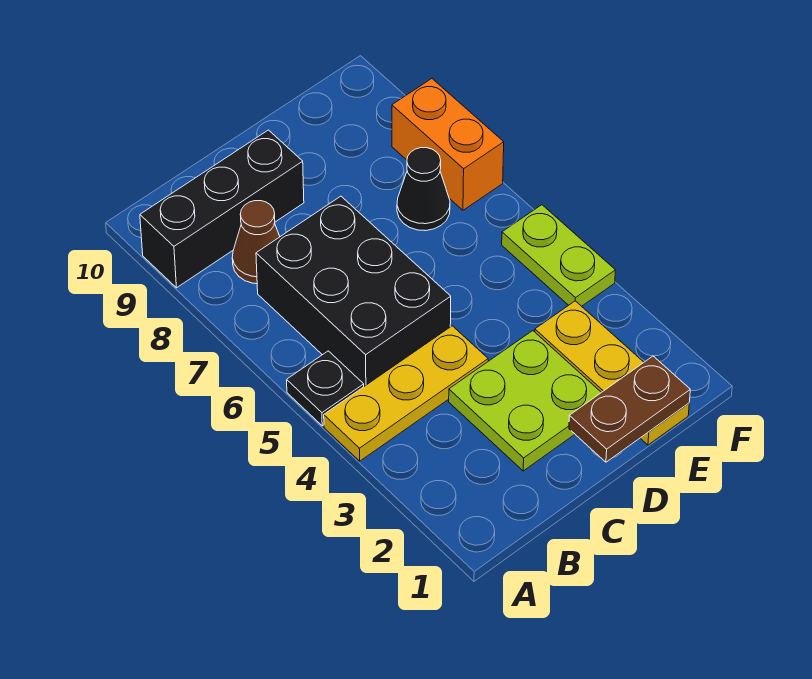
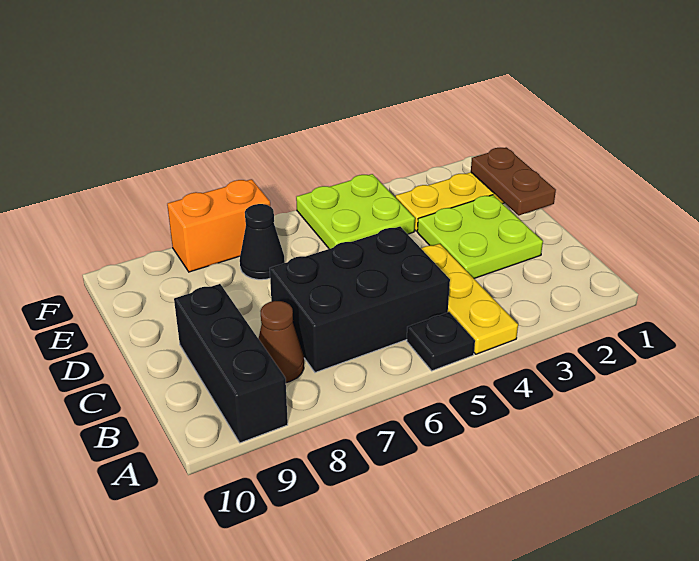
lime plate F4:F5 level 1 -> lime plate E4:F5 level 1

